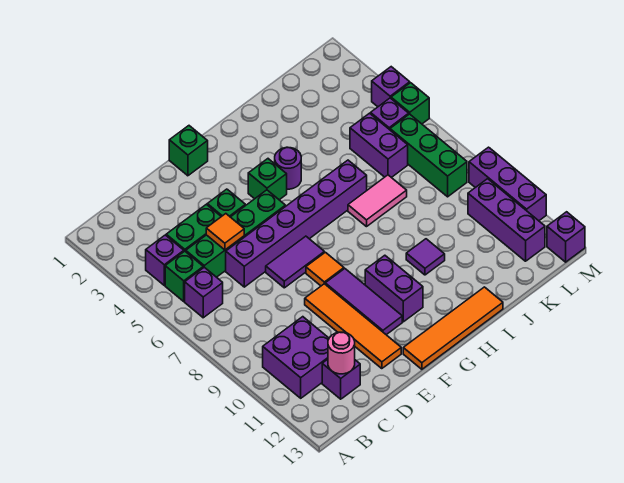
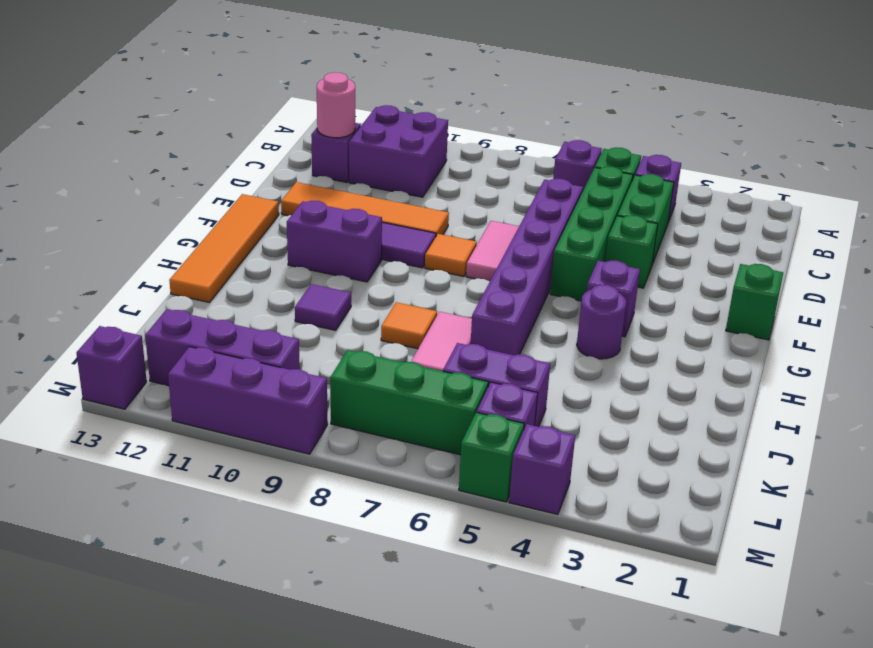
orange tile D5 level 2 -> orange tile I8 level 1
purple tile E7:F7 level 1 -> pink tile E7:F7 level 1
green brick G4 level 1 -> purple brick G4 level 1

